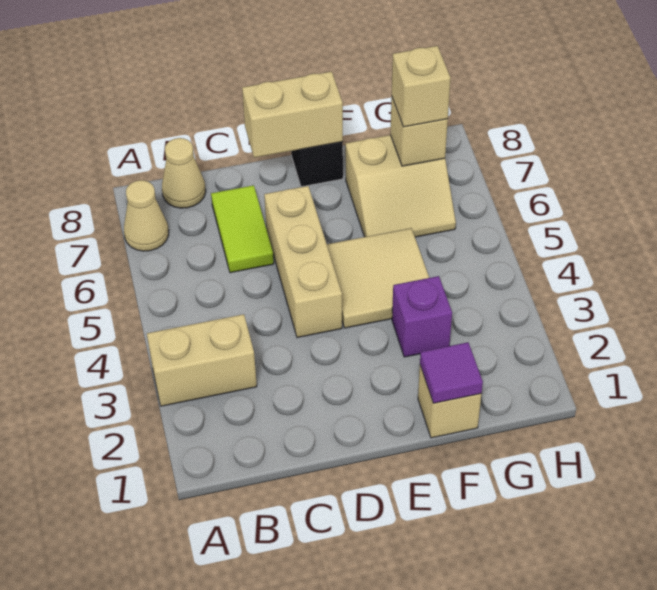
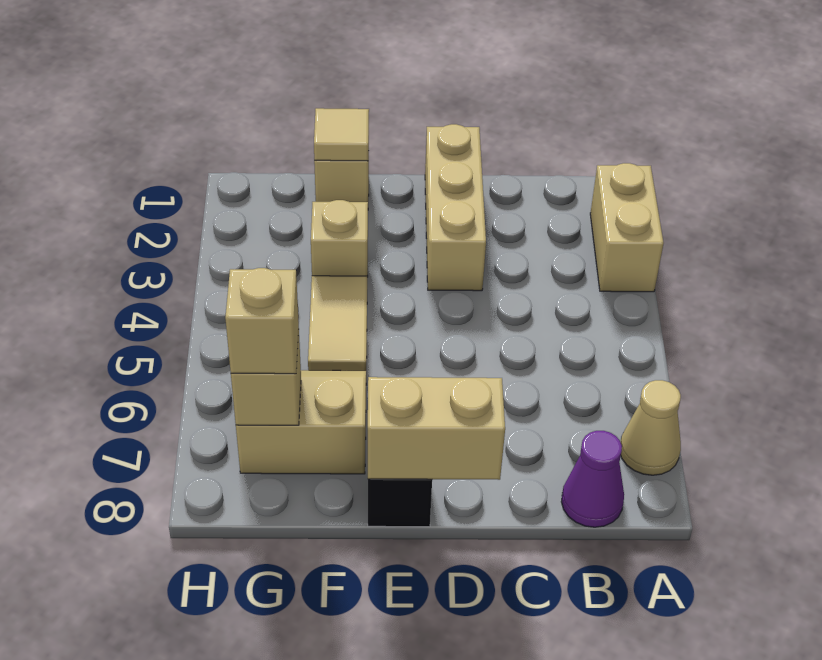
tan brick A3:B3 level 1 -> tan brick A2:A3 level 1
tan cone B8 level 1 -> purple cone B8 level 1
lime tile C6:C7 level 1 -> none
tan brick D4:D6 level 1 -> tan brick D1:D3 level 1
tan tile E4:F5 level 1 -> tan tile F4:F5 level 1
purple tile F1 level 2 -> tan tile F1 level 2
purple brick F3 level 1 -> tan brick F3 level 1

